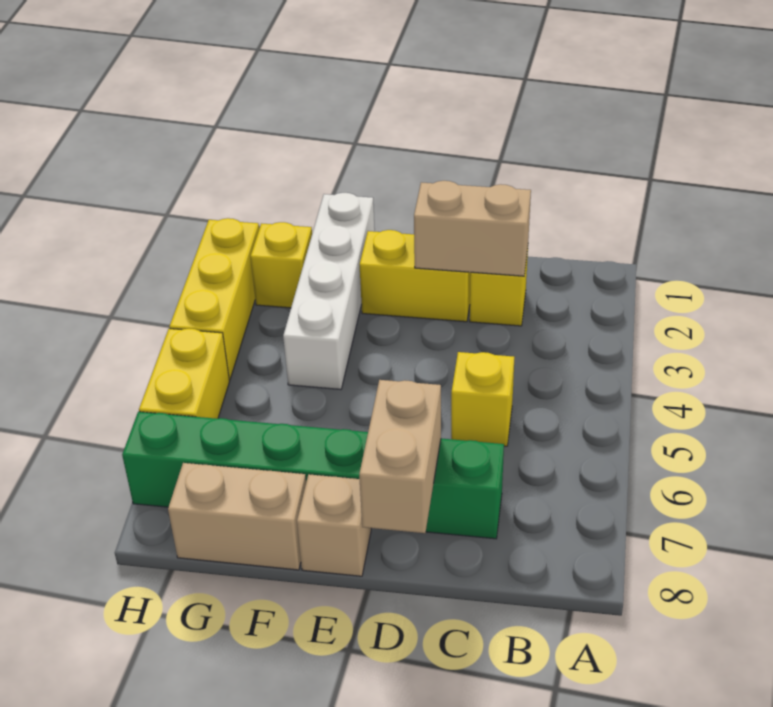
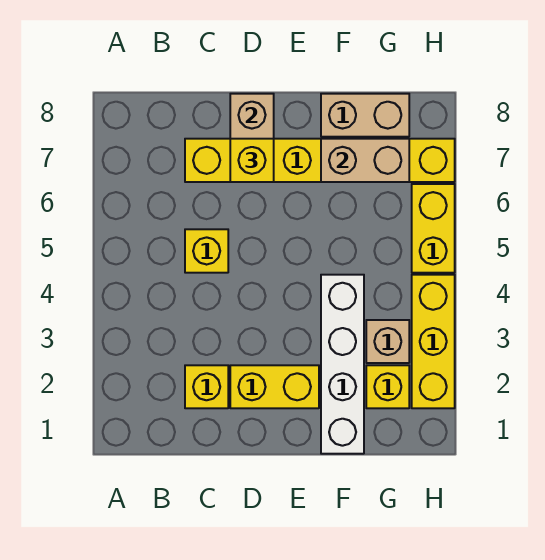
tan brick C2:D2 level 2 -> tan brick F7:G7 level 2
green brick C7:H7 level 1 -> yellow brick C7:H7 level 1
none -> yellow brick D7 level 3
tan brick E8 level 1 -> tan brick G3 level 1

